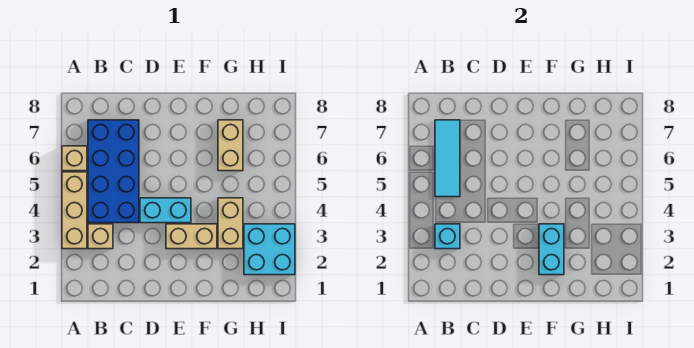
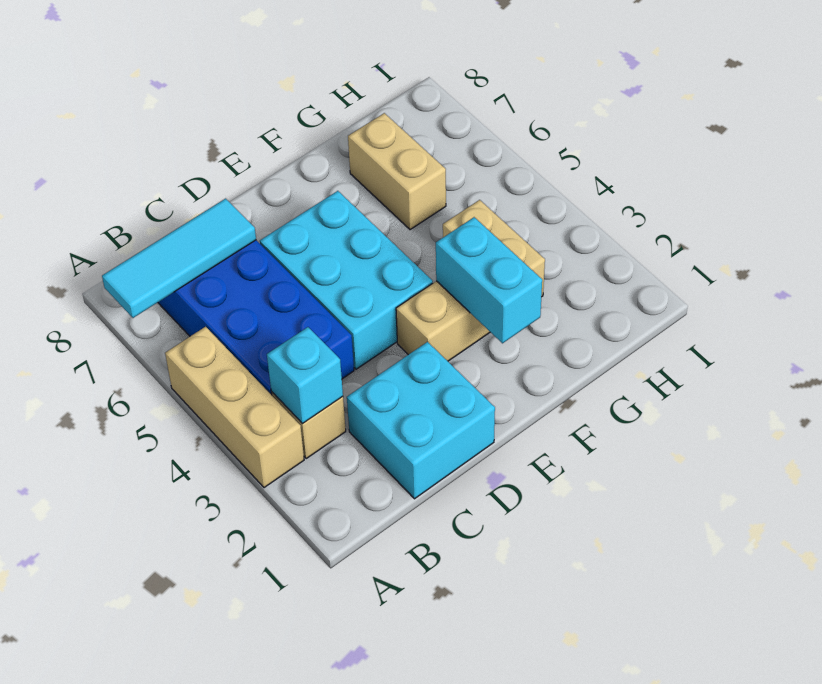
tan brick A6 level 1 -> none
cyan tile B5:B7 level 2 -> cyan tile A7:C7 level 2
cyan brick D4:E4 level 1 -> cyan brick D4:E6 level 1
cyan brick H2:I3 level 1 -> cyan brick C1:D2 level 1

